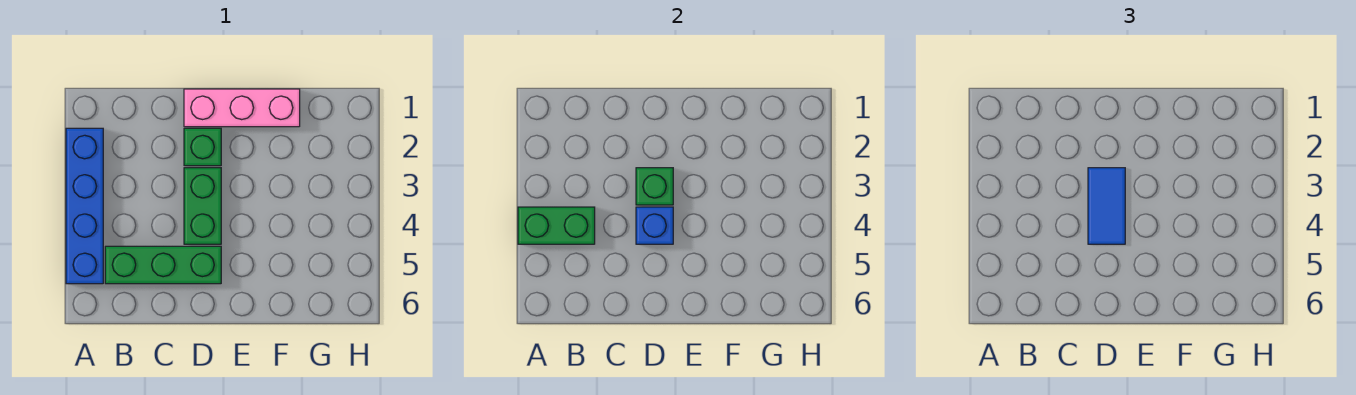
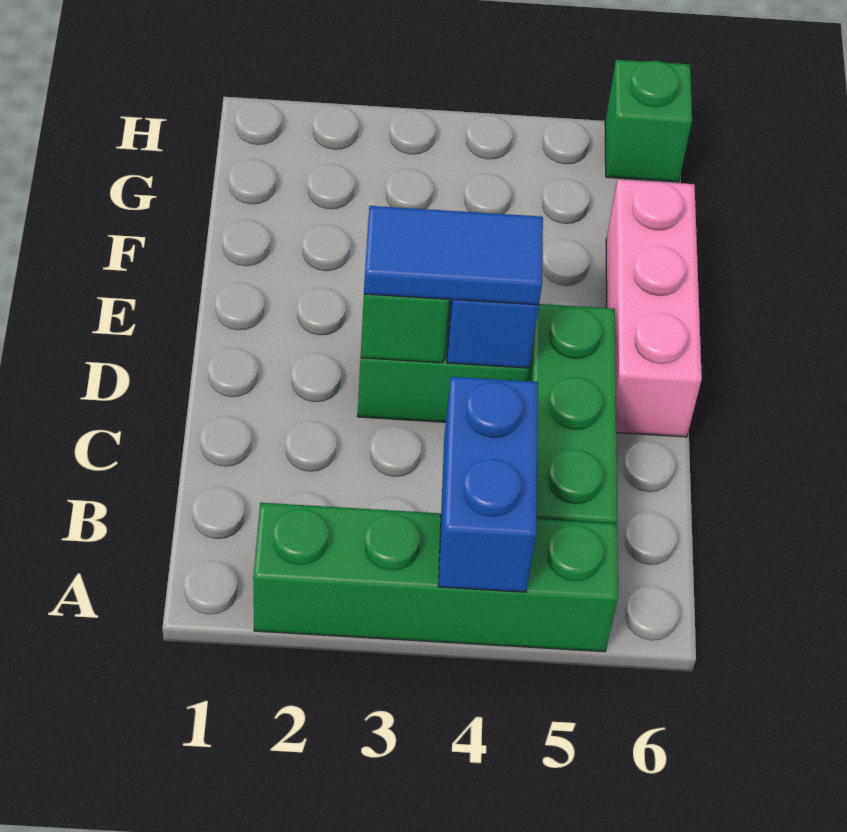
blue brick A2:A5 level 1 -> green brick A2:A5 level 1
green brick A4:B4 level 2 -> blue brick A4:B4 level 2
pink brick D1:F1 level 1 -> pink brick D6:F6 level 1
green brick D2 level 1 -> green brick H6 level 1

